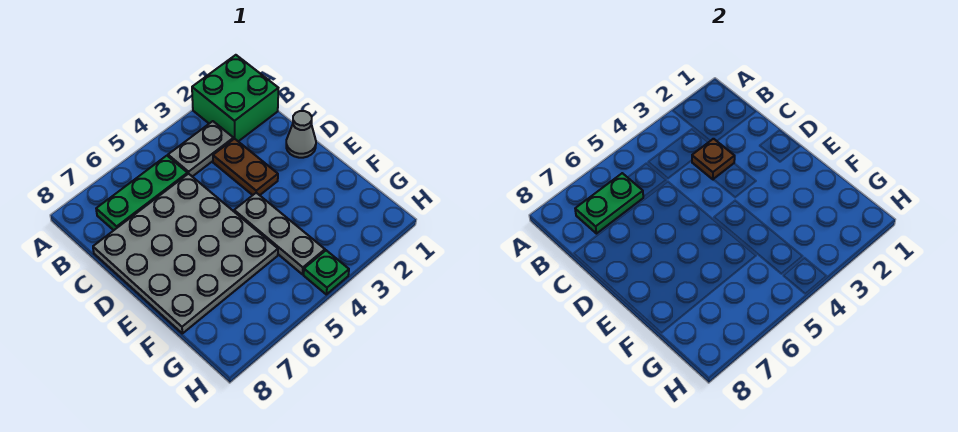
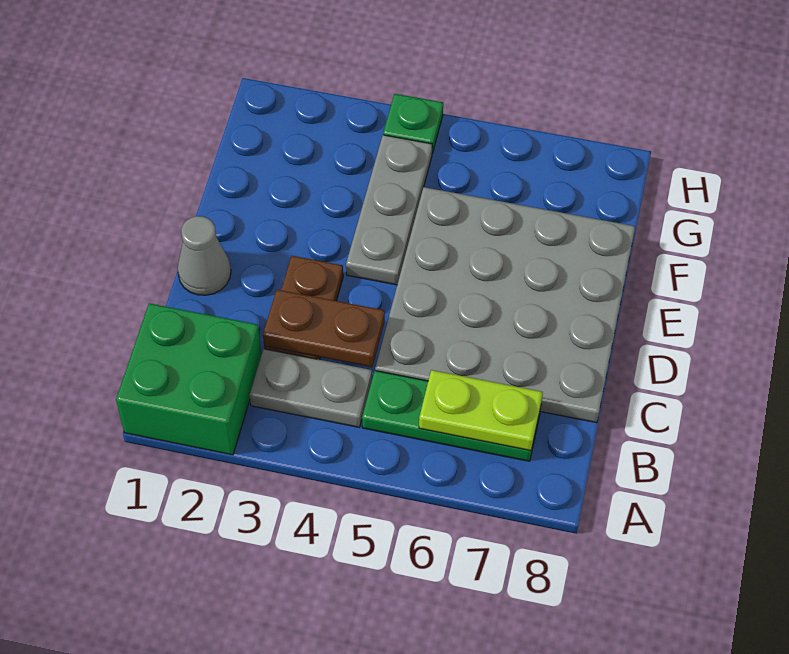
green plate B6:B7 level 2 -> lime plate B6:B7 level 2
brown plate C3 level 2 -> brown plate C3:C4 level 2

